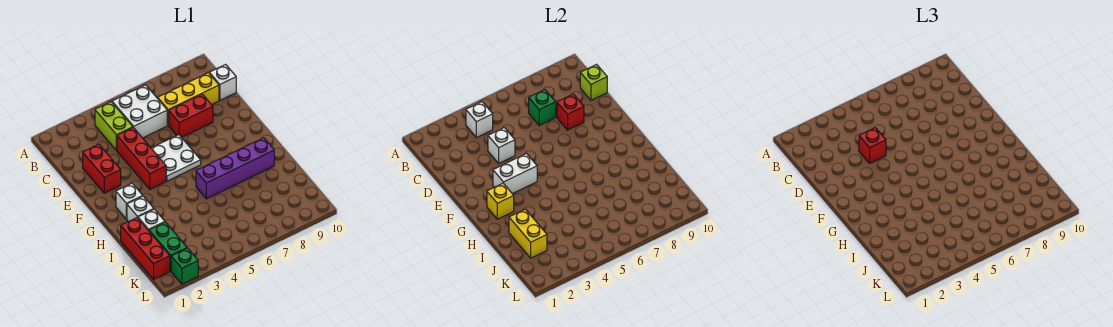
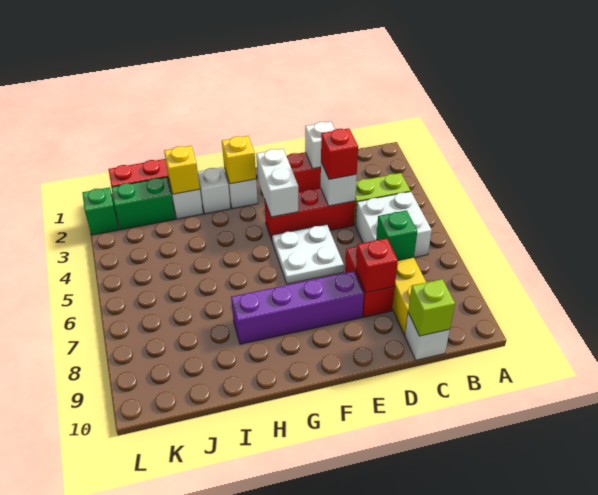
white brick B4 level 2 -> white brick D2 level 2
purple brick H6:H9 level 1 -> purple brick E8:H8 level 1
yellow brick I2:J2 level 2 -> yellow brick I2 level 2

